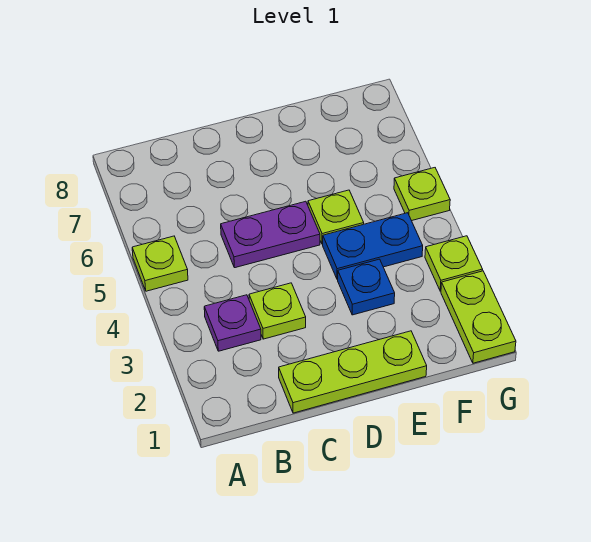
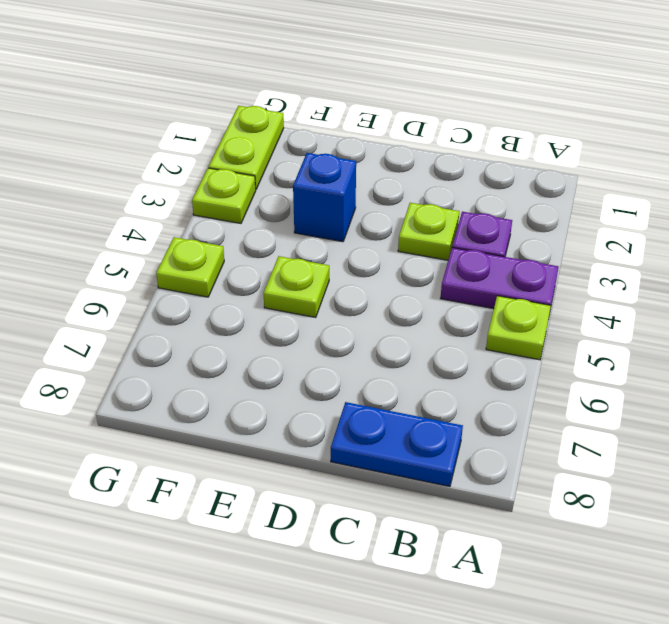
lime plate C1:E1 level 1 -> none
purple plate C5:D5 level 1 -> purple plate A4:B4 level 1
blue plate E3 level 1 -> blue brick E3 level 1
blue plate E4:F4 level 1 -> blue plate B8:C8 level 1

